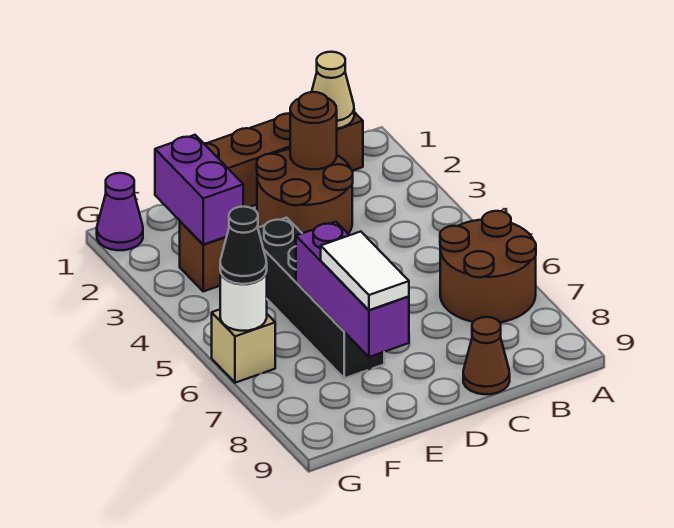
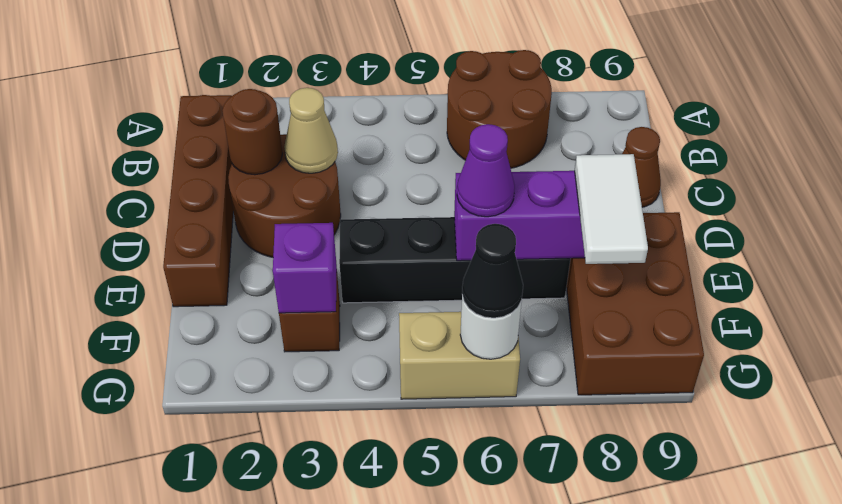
tan cone B1 level 2 -> tan cone C3 level 2
white tile E7:E8 level 3 -> white tile E8:F8 level 3
none -> brown brick E8:G9 level 1
purple brick F2:F3 level 2 -> purple brick F3 level 2
purple cone G1 level 1 -> purple cone E6 level 3
tan brick G6 level 1 -> tan brick G5:G6 level 1

